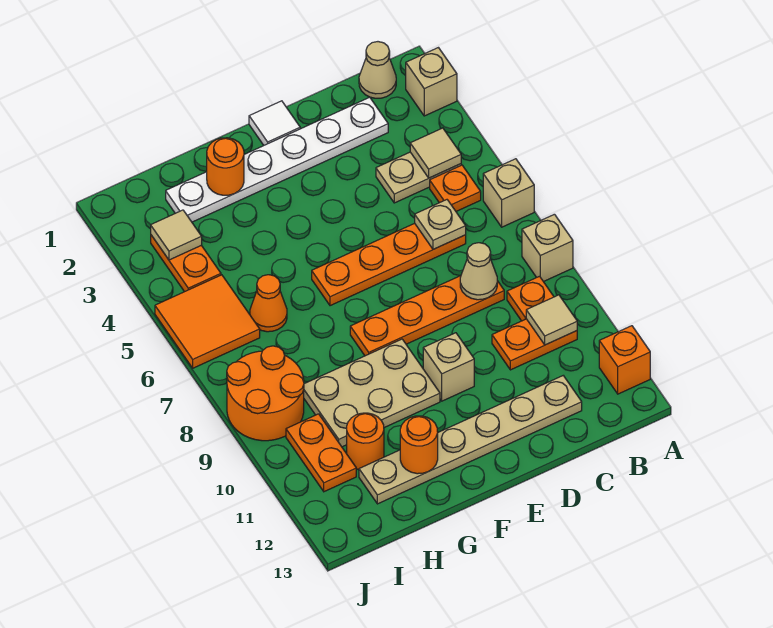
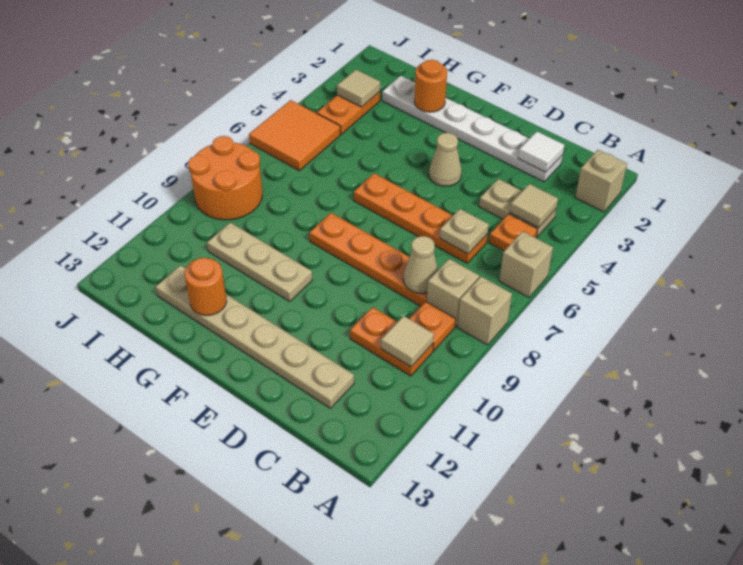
orange brick A12 level 1 -> none
tan cone B1 level 1 -> tan cone E4 level 1
white tile E1 level 1 -> white tile C2 level 2
tan brick E10 level 1 -> tan brick B8 level 1
tan plate F9:H10 level 1 -> tan plate F10:H10 level 1
orange cone H6 level 1 -> none
orange round brick H11 level 1 -> none
orange plate I10:I11 level 1 -> none

